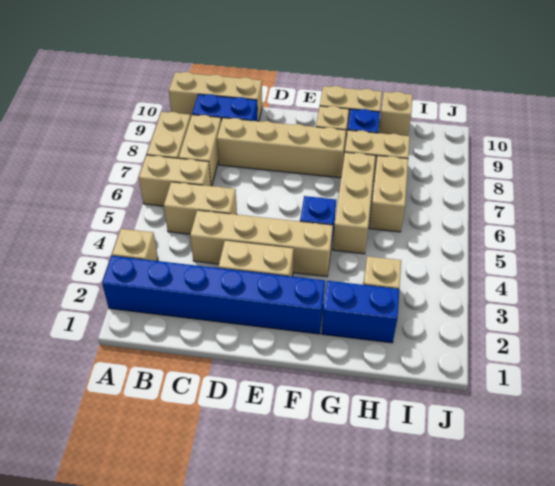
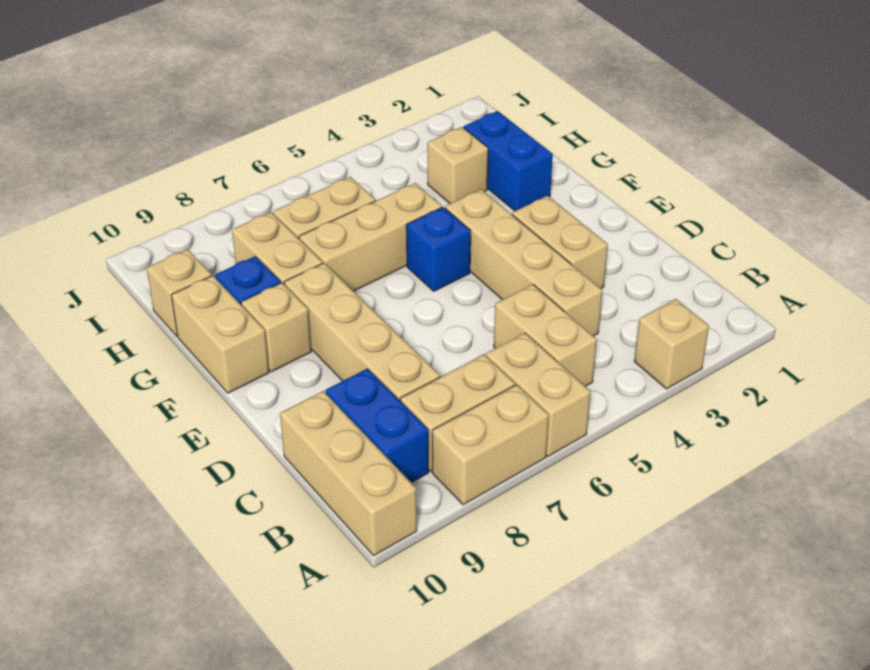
blue brick A2:F2 level 1 -> none

